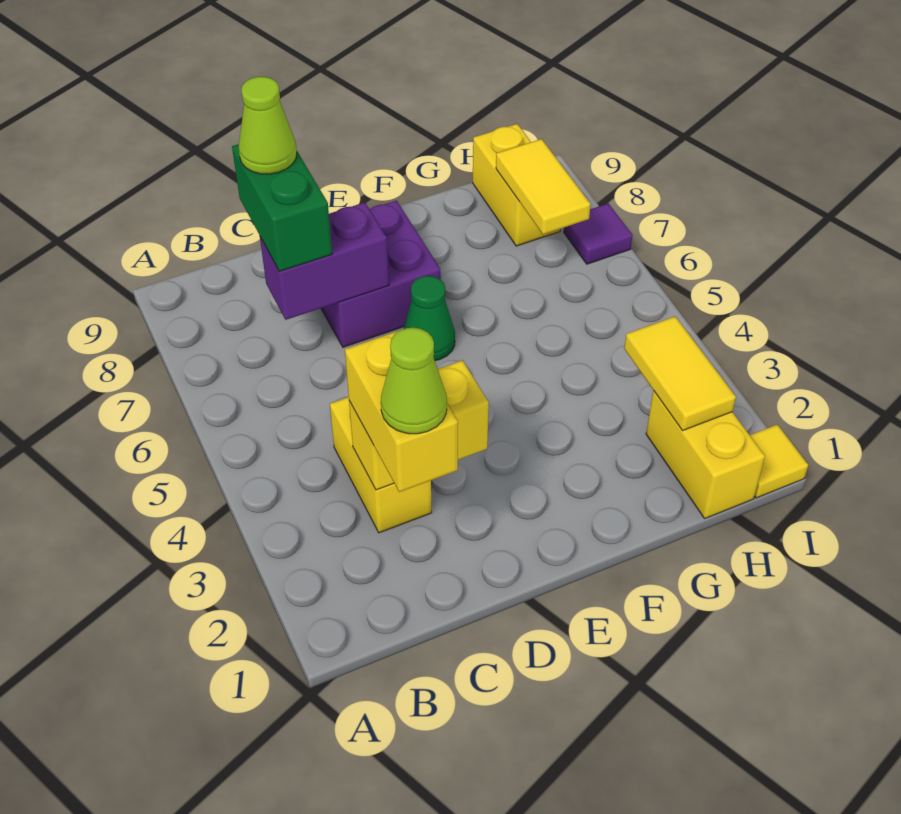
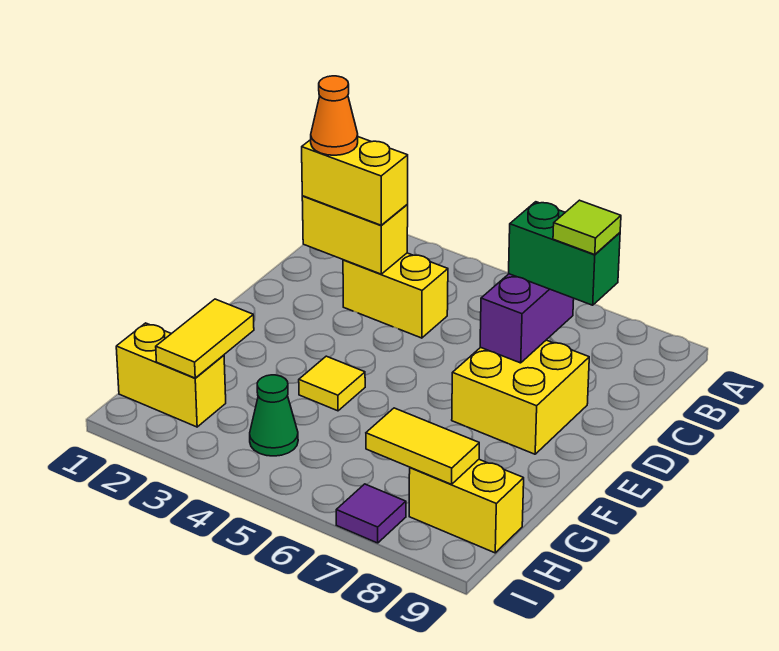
lime cone C2 level 4 -> orange cone C2 level 4
yellow brick C3:D3 level 2 -> yellow brick C2:C3 level 2
lime cone C8 level 4 -> lime tile C8 level 4
purple brick D7:E8 level 1 -> yellow brick D7:E8 level 1
green cone E6 level 1 -> green cone H4 level 1
yellow tile H2:H3 level 2 -> yellow tile G2:H2 level 2
yellow tile I1 level 1 -> yellow tile F4 level 1

